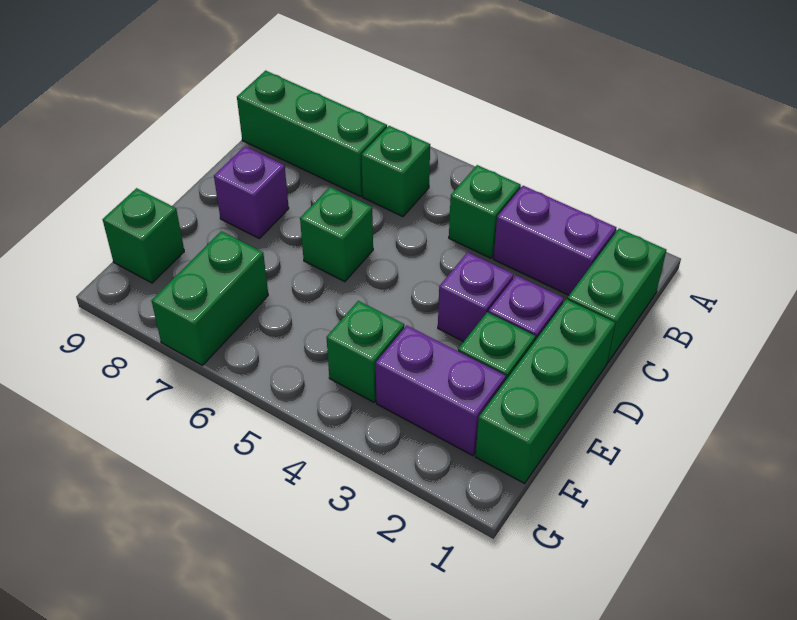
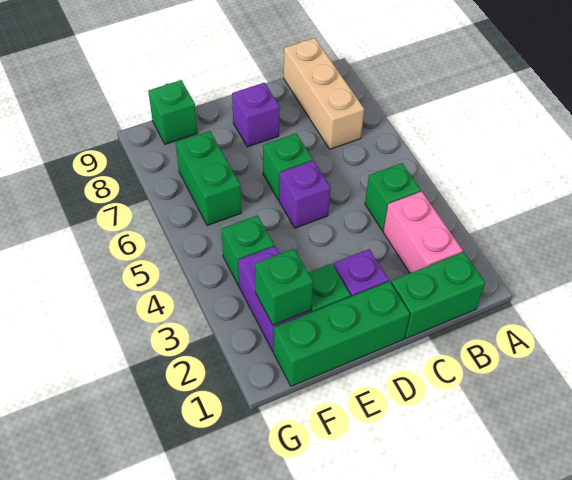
purple brick B2:B3 level 1 -> pink brick B2:B3 level 1
green brick B6 level 1 -> green brick F2 level 2
green brick B7:B9 level 1 -> tan brick B7:B9 level 1
purple brick D3 level 1 -> purple brick D5 level 1
green brick F7:G7 level 1 -> green brick F6:F7 level 1

